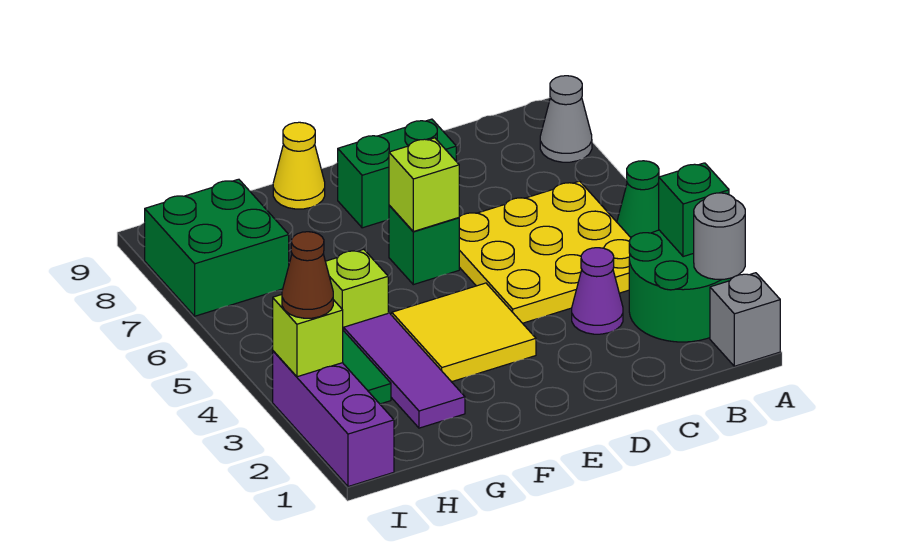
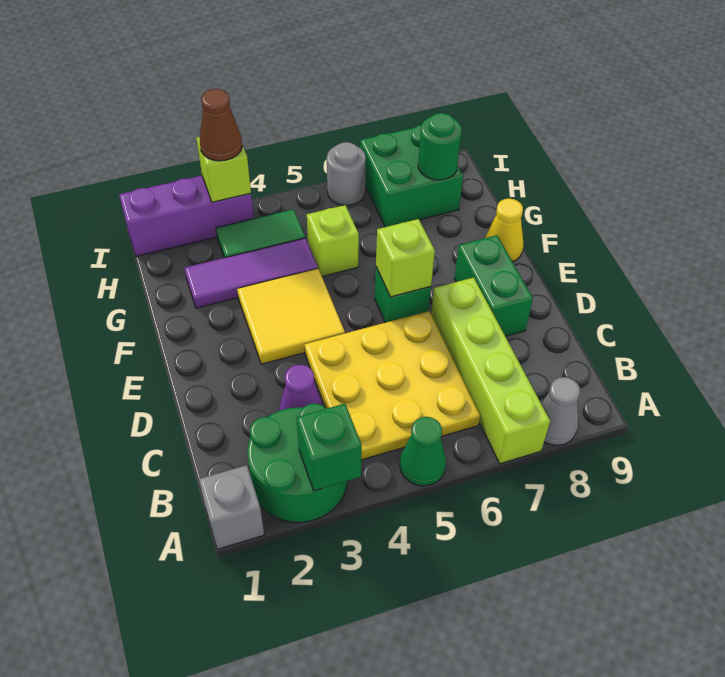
grey round brick A2 level 2 -> grey round brick I6 level 1
none -> lime brick A7:D7 level 1
none -> green round brick H8 level 2

